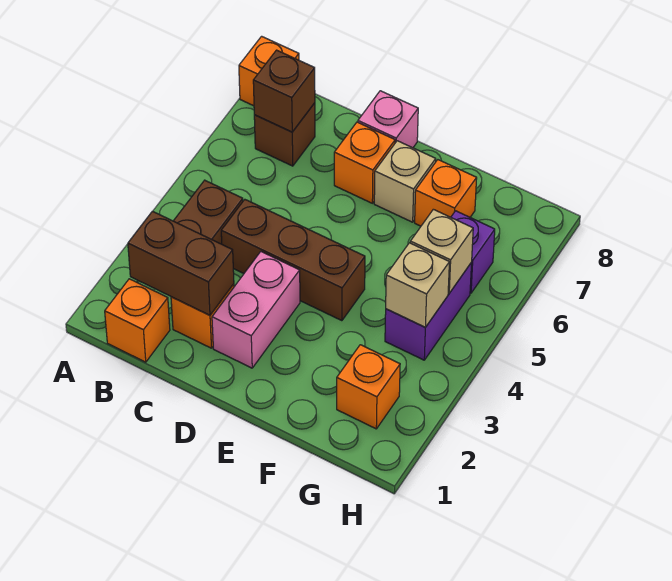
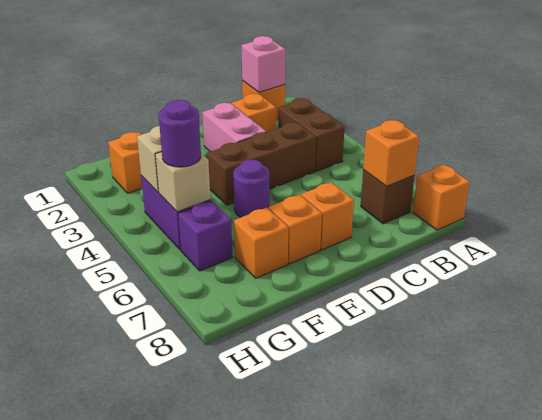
brown brick B2:C2 level 2 -> none
brown brick B7 level 2 -> orange brick B7 level 2
pink brick D8 level 1 -> pink brick B1 level 2
none -> purple round brick E5 level 1
tan brick E7 level 1 -> orange brick E7 level 1
none -> purple round brick G5 level 3

